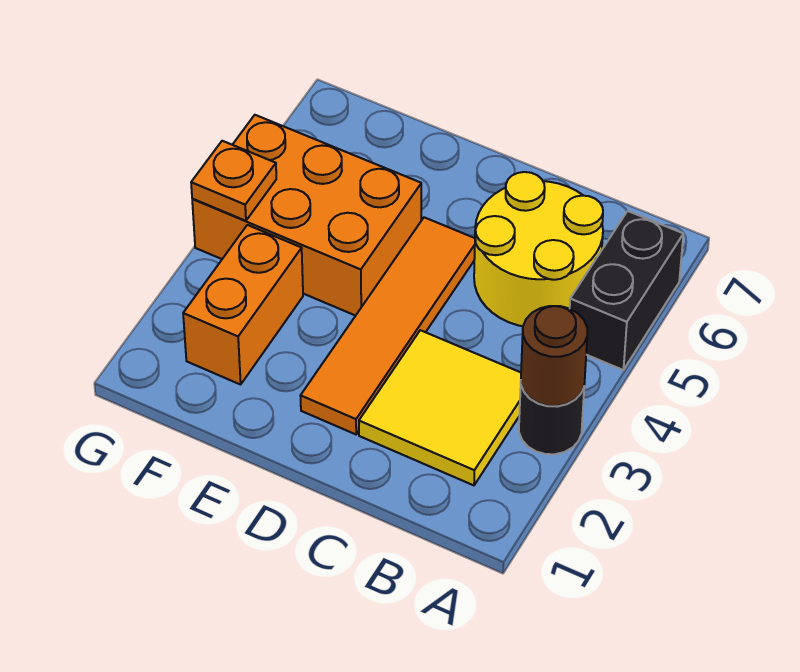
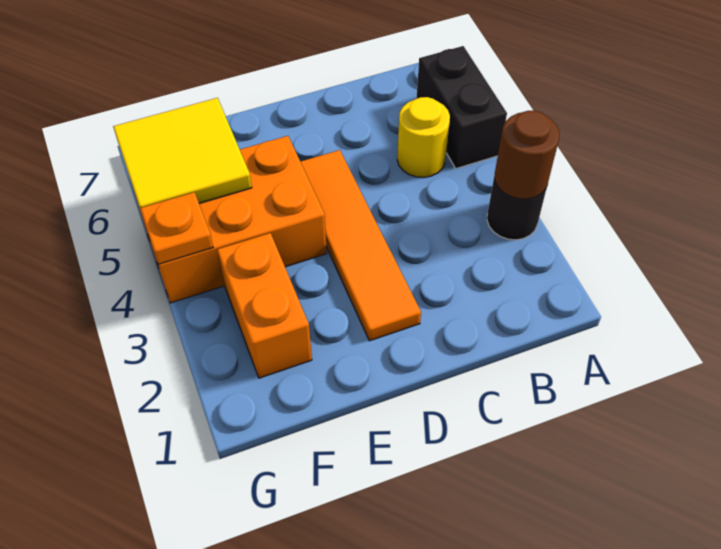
yellow tile B2:C3 level 1 -> yellow tile F5:G6 level 2
yellow round brick B5:C6 level 1 -> yellow round brick B5 level 1

